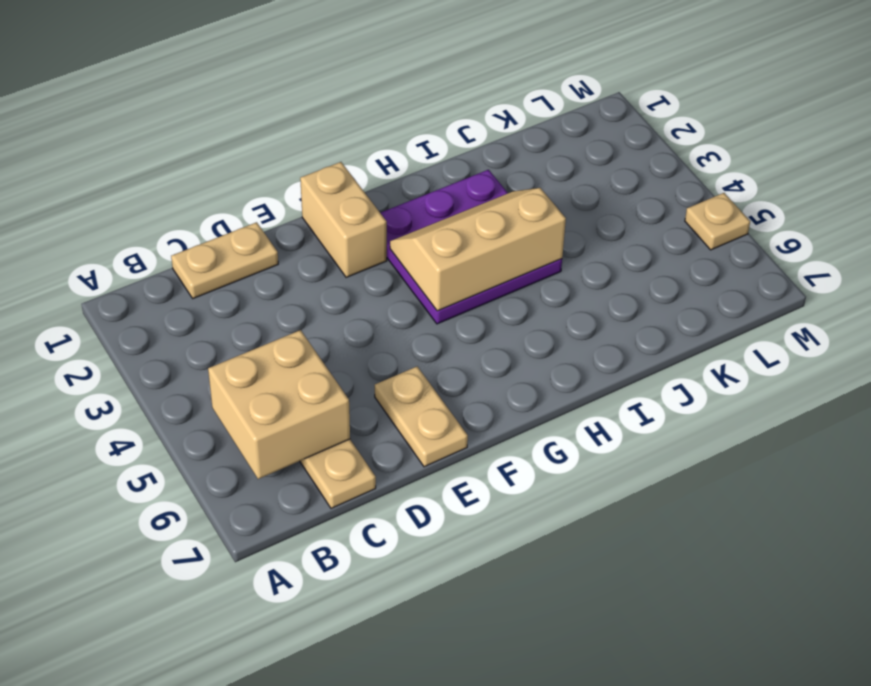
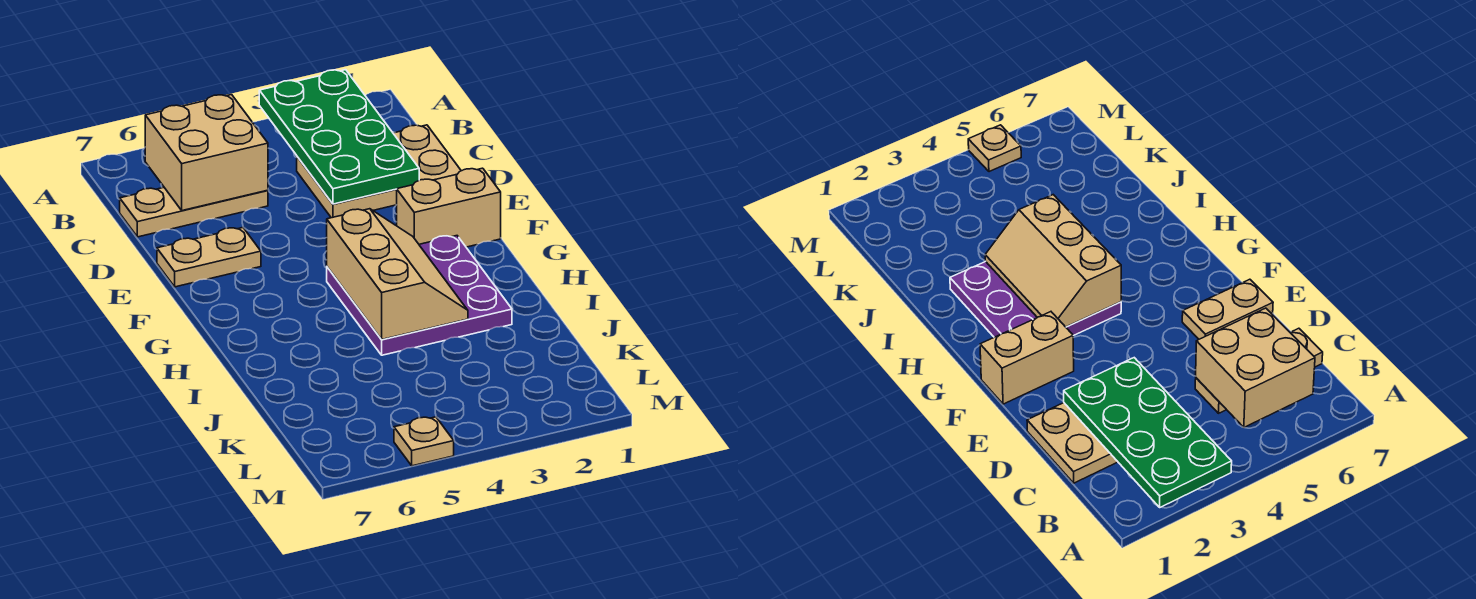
none -> green plate A2:D3 level 2
tan plate C1:D1 level 1 -> tan plate C1:D3 level 1

